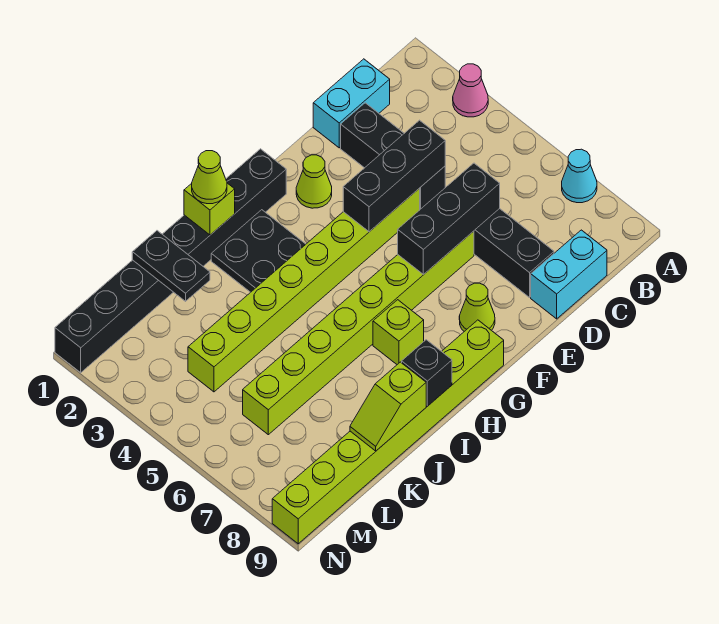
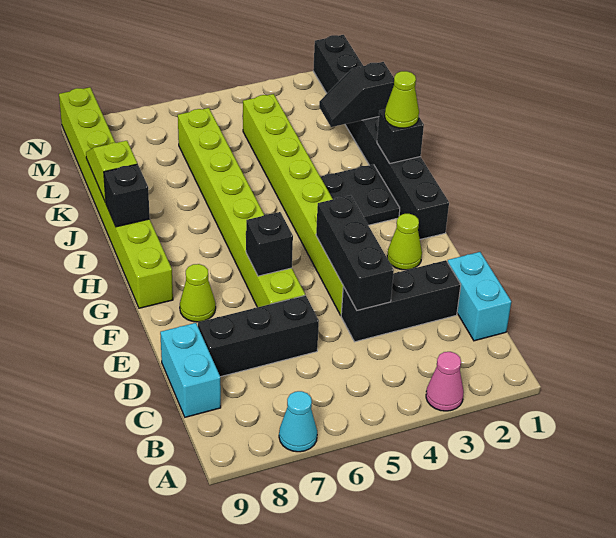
black brick D6:F6 level 2 -> black brick F6 level 2
lime brick H7 level 1 -> none
lime brick I1 level 2 -> black brick I1 level 2
black plate K1:K2 level 2 -> black slope K1:K2 level 2 top 1

